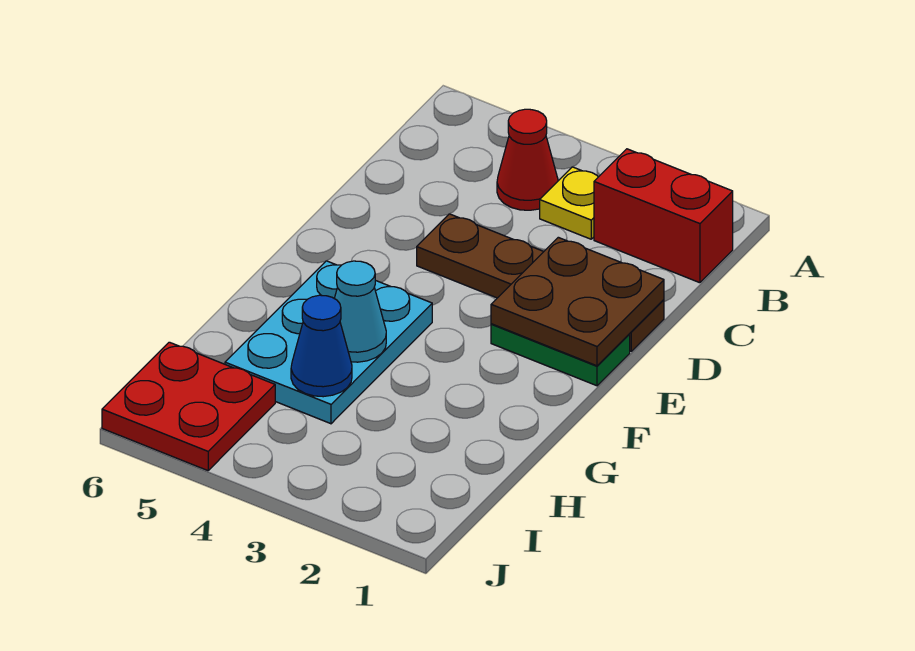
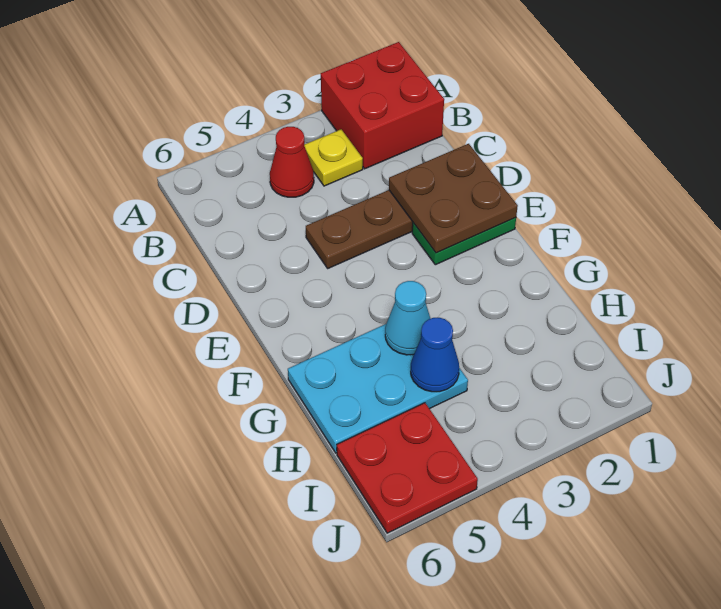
red brick B1:B2 level 1 -> red brick A1:B2 level 1
cyan plate F4:H5 level 1 -> cyan plate G4:H6 level 1

